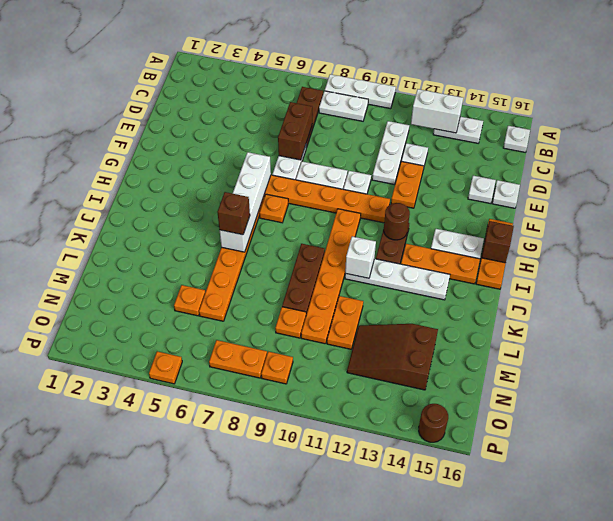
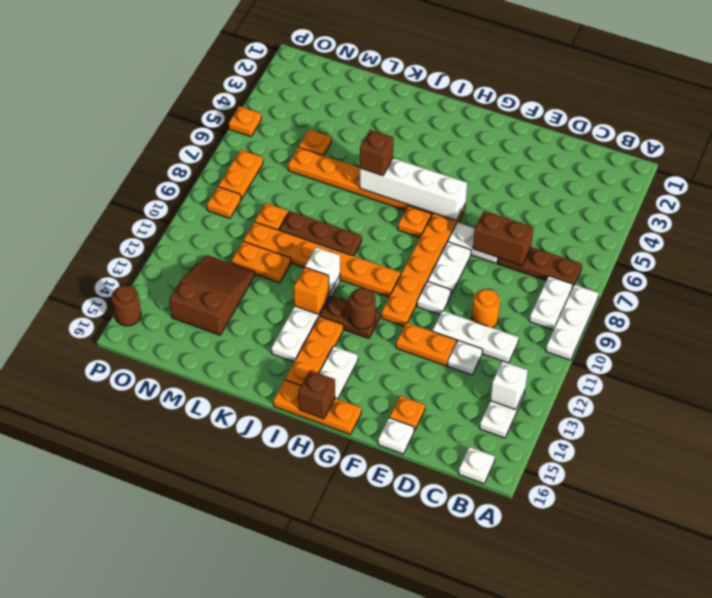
white brick B12:B13 level 2 -> white brick B13 level 2
none -> orange round brick D10 level 1
white plate E15 level 1 -> orange plate E15 level 1
none -> orange brick J12 level 2

